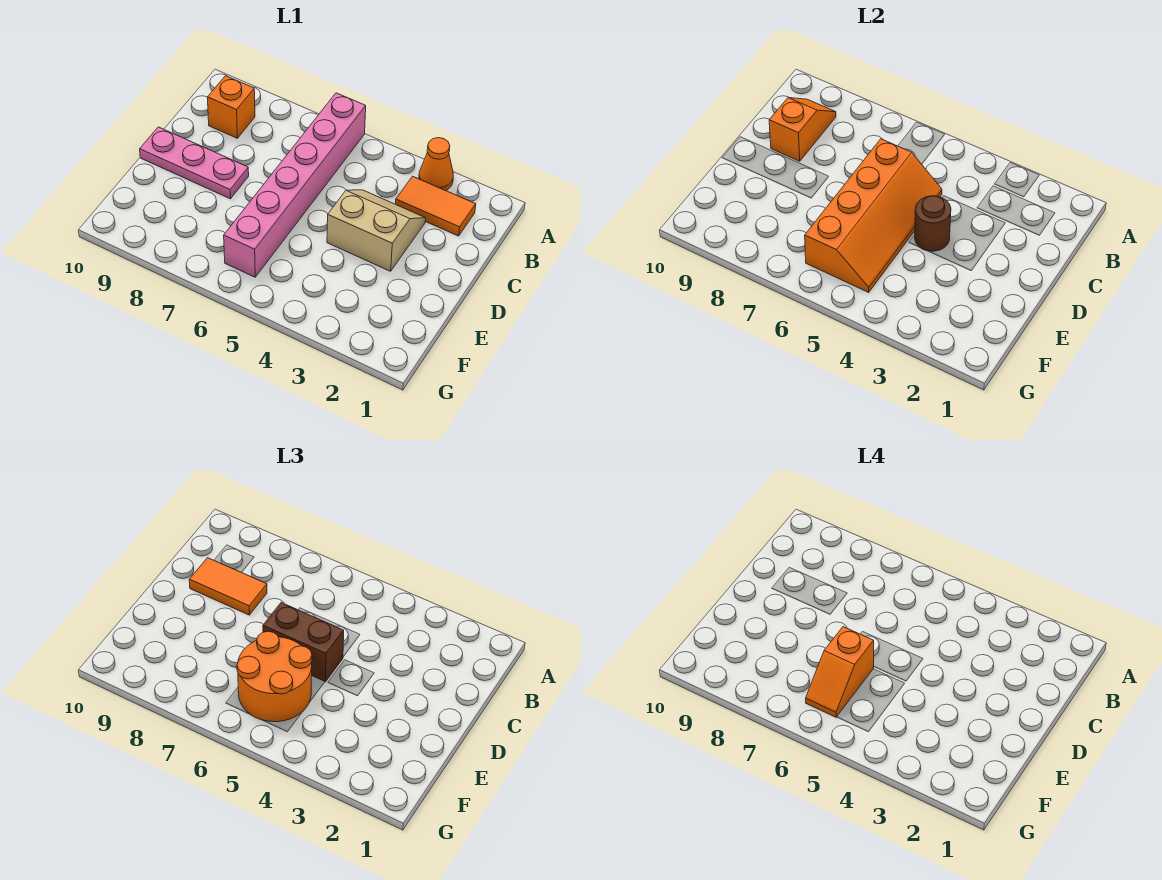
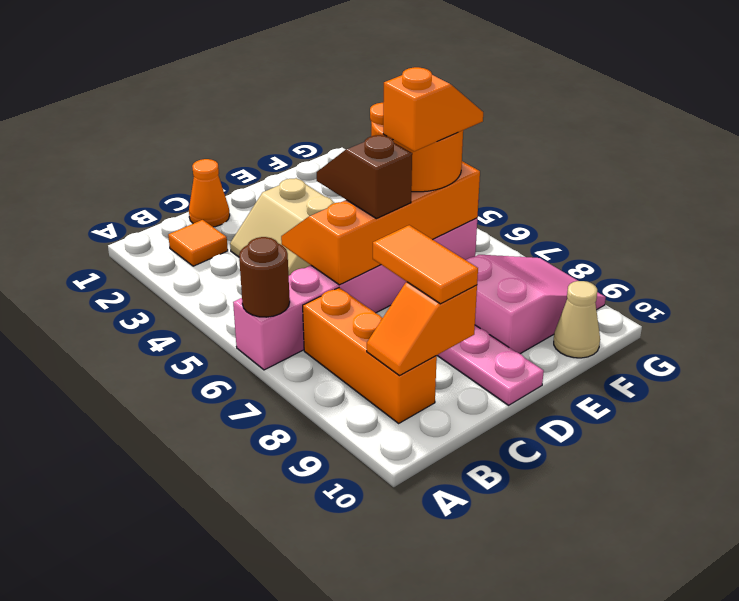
orange cone A3 level 1 -> orange cone C1 level 1
orange tile B2:B3 level 1 -> orange tile B2 level 1
orange brick B9 level 1 -> orange brick B7:B9 level 1
brown round brick D4 level 2 -> brown round brick A6 level 2
brown brick D5:D6 level 3 -> brown slope D5:D6 level 3 top 6
none -> pink slope E8:G9 level 1 top E
none -> tan cone F10 level 1

